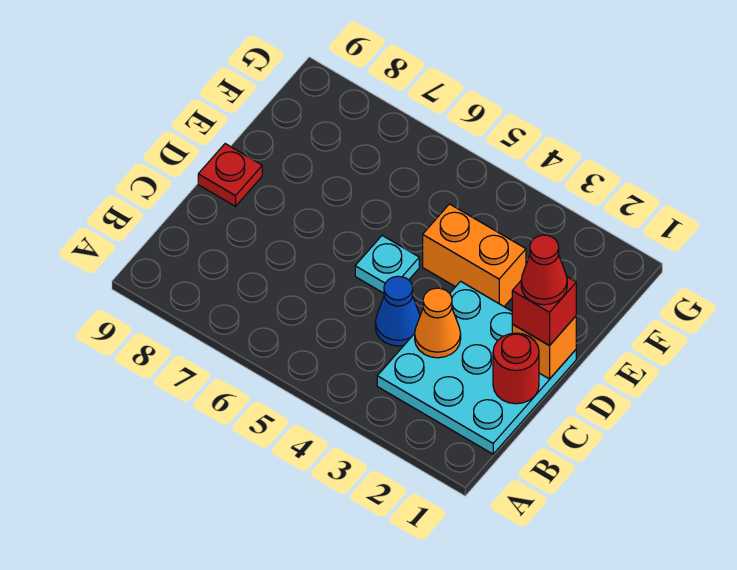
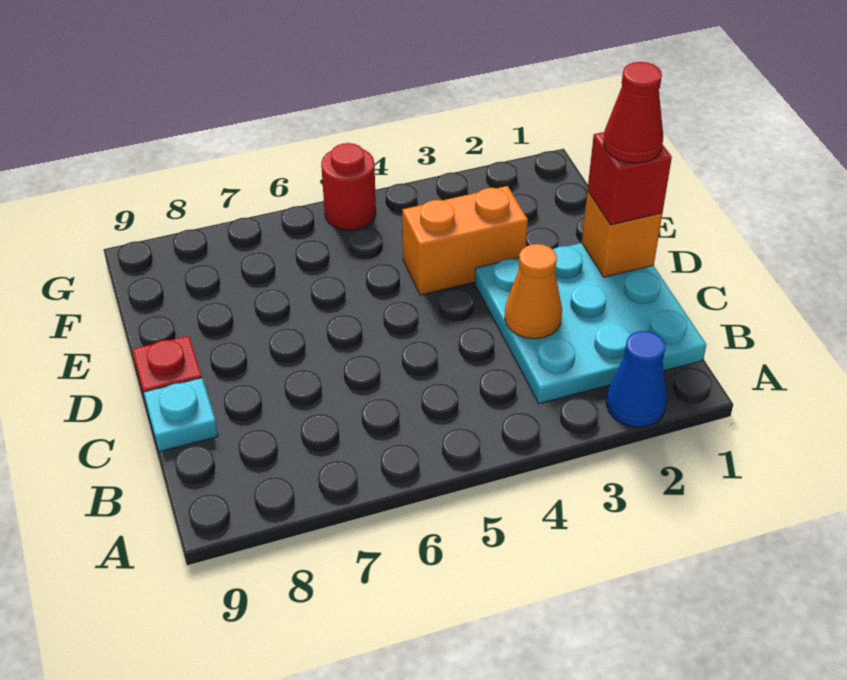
red round brick C1 level 2 -> red round brick G5 level 1
blue cone C4 level 1 -> blue cone A2 level 1
cyan plate D5 level 1 -> cyan plate C9 level 1

